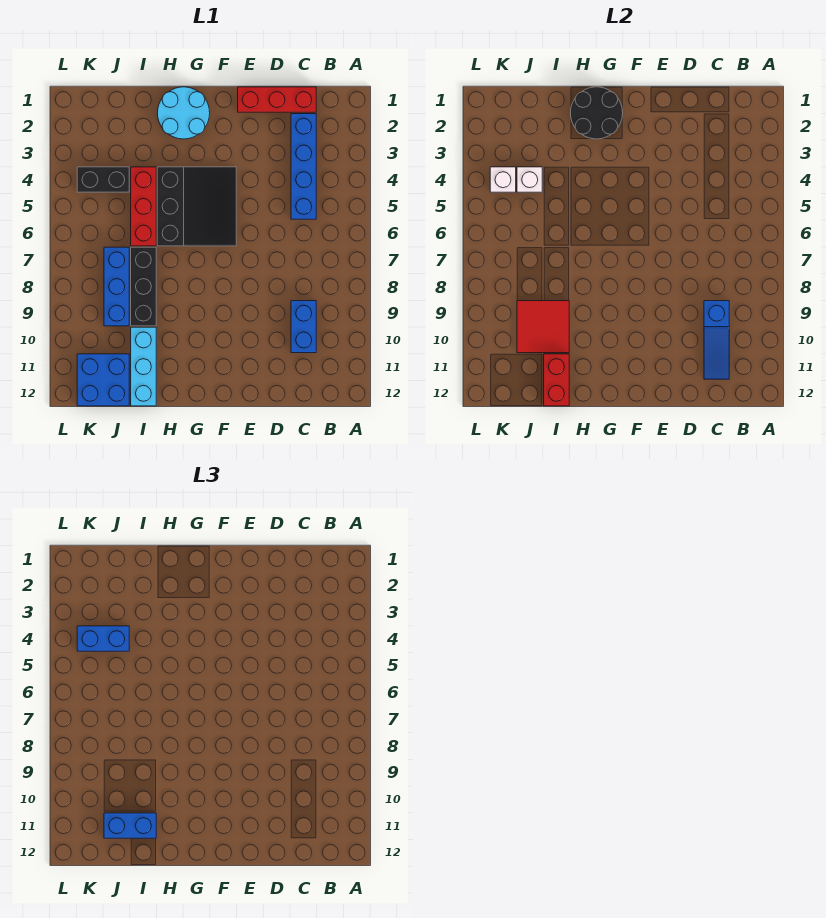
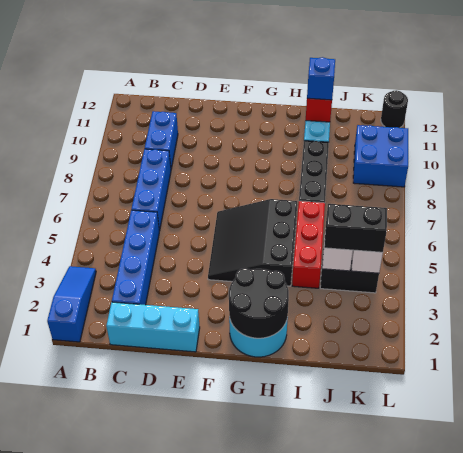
red brick C1:E1 level 1 -> cyan brick C1:E1 level 1
blue slope C9:C11 level 2 top 9 -> blue slope A1:A3 level 1 top 1
red tile I9:J10 level 2 -> none
blue brick I11:J11 level 3 -> blue brick I11 level 3
blue brick J4:K4 level 3 -> black brick J4:K4 level 3
blue brick J7:J9 level 1 -> blue brick C6:C8 level 1
blue brick J11:K12 level 1 -> blue brick K9:L10 level 1
none -> black round brick L12 level 1

